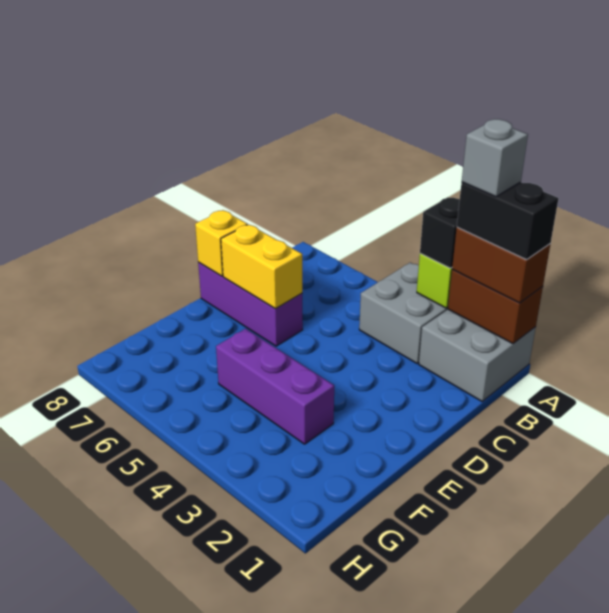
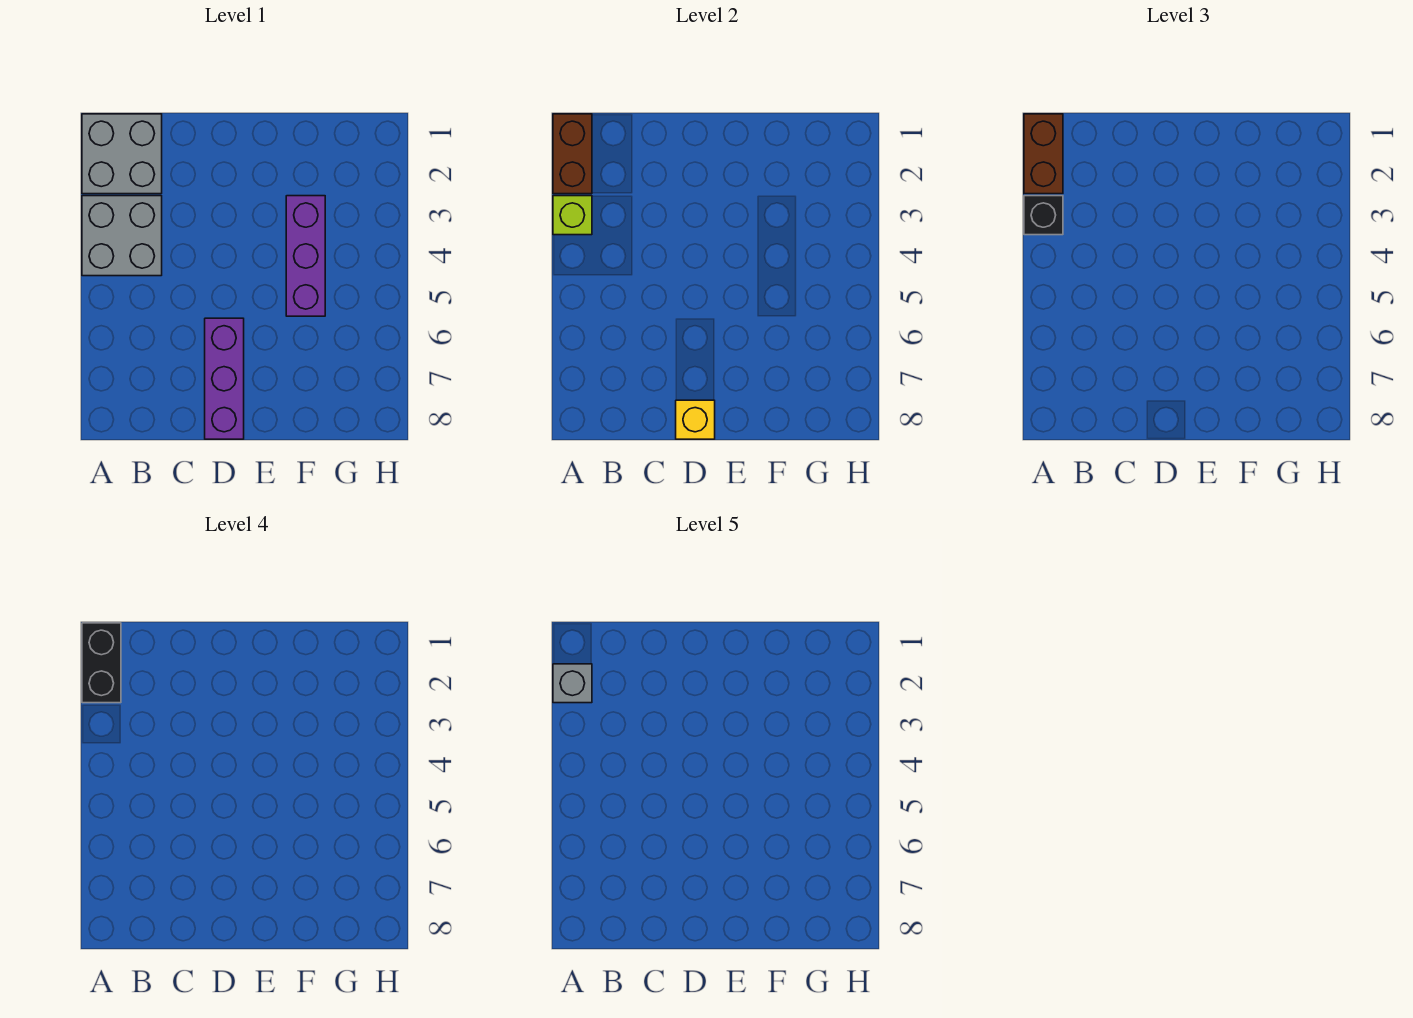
yellow brick D6:D7 level 2 -> none

